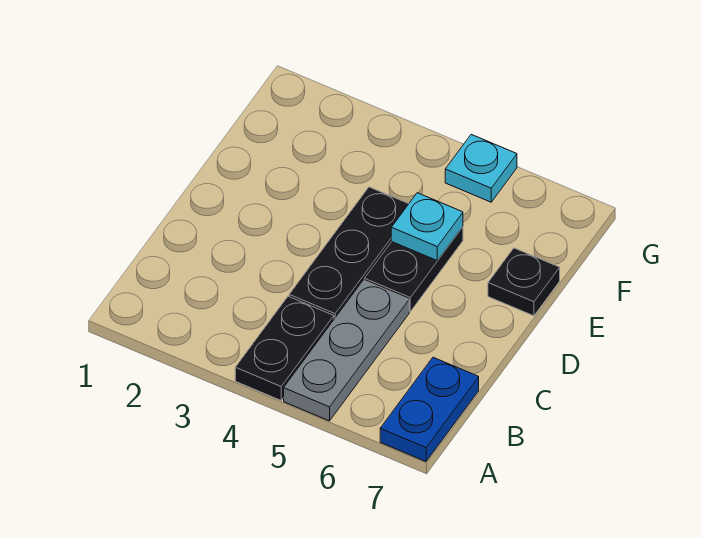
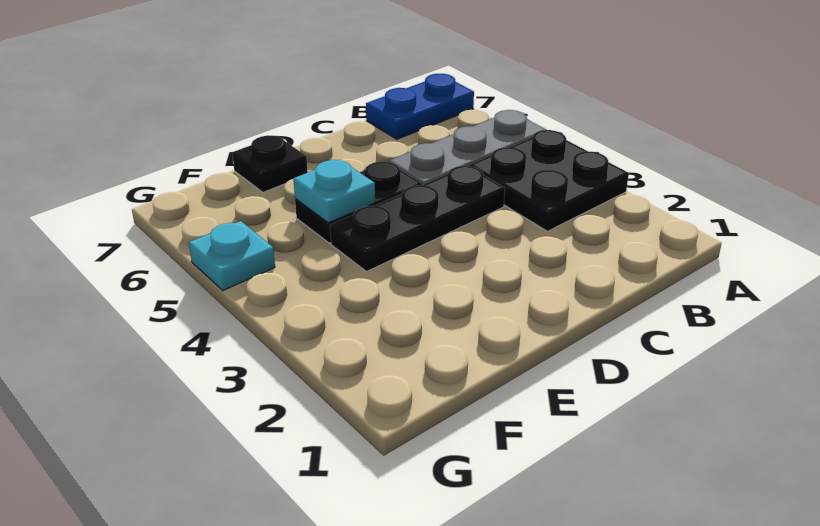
black plate A4:B4 level 1 -> black plate A3:B4 level 1

